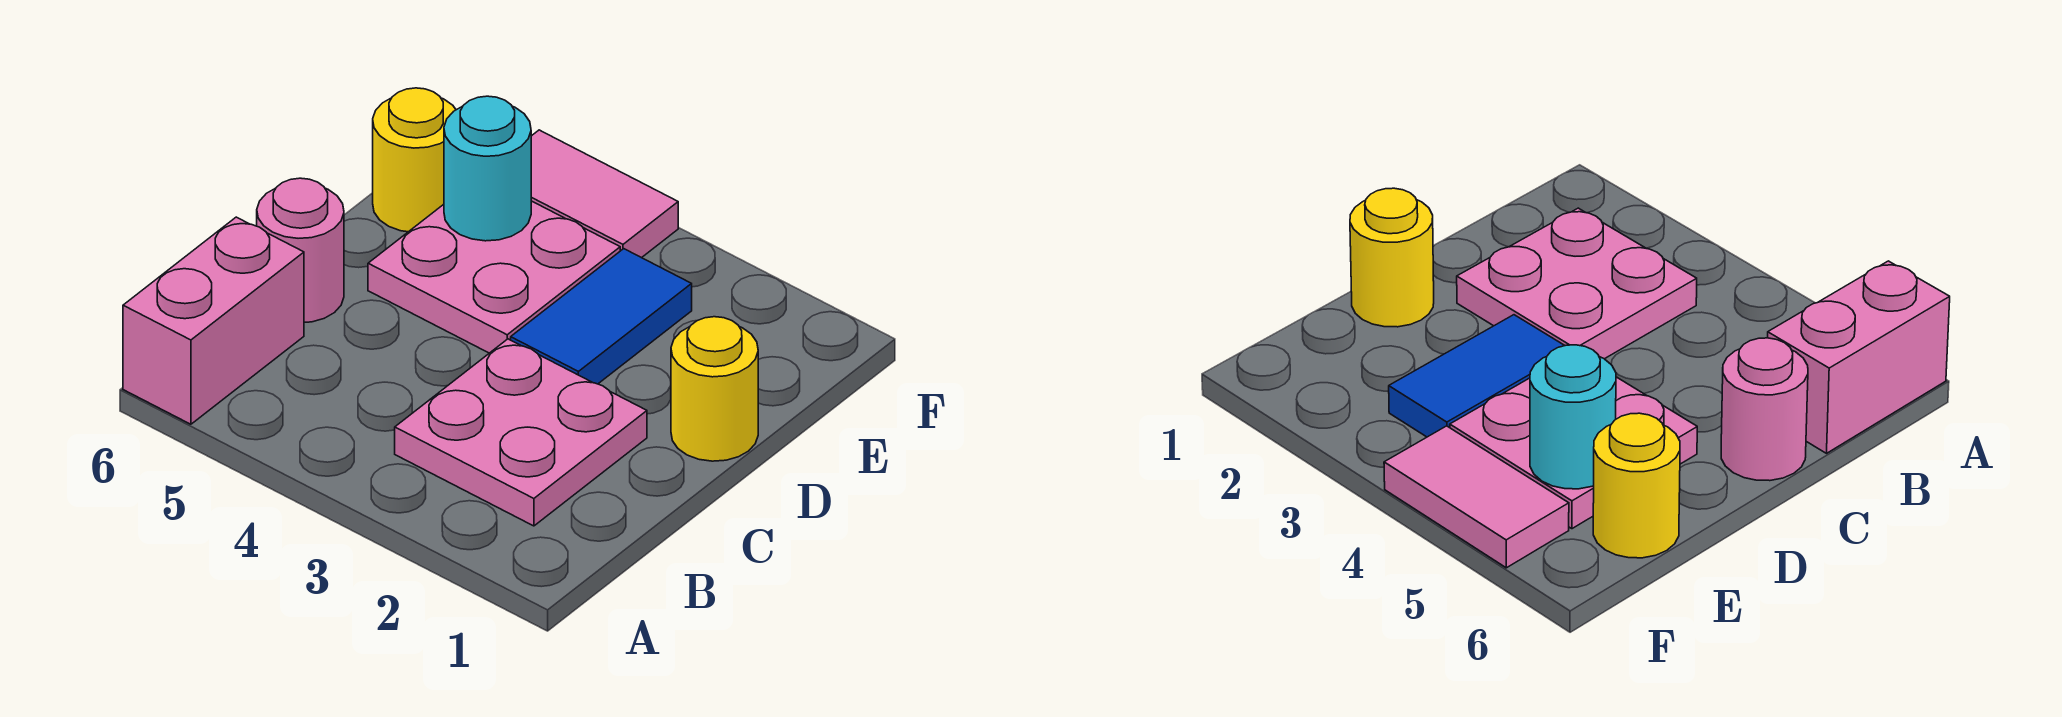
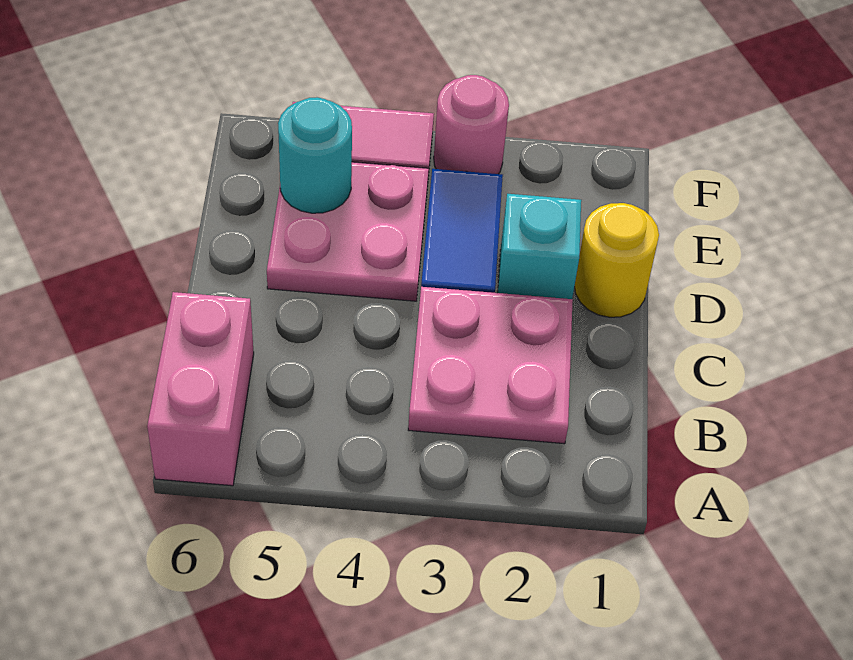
pink round brick C6 level 1 -> pink round brick F3 level 1
none -> cyan brick D2 level 1
yellow round brick E6 level 1 -> none

